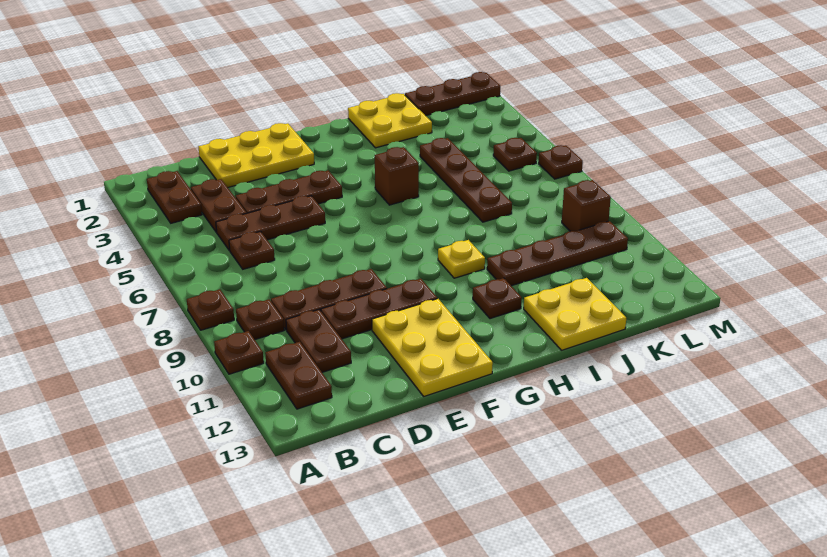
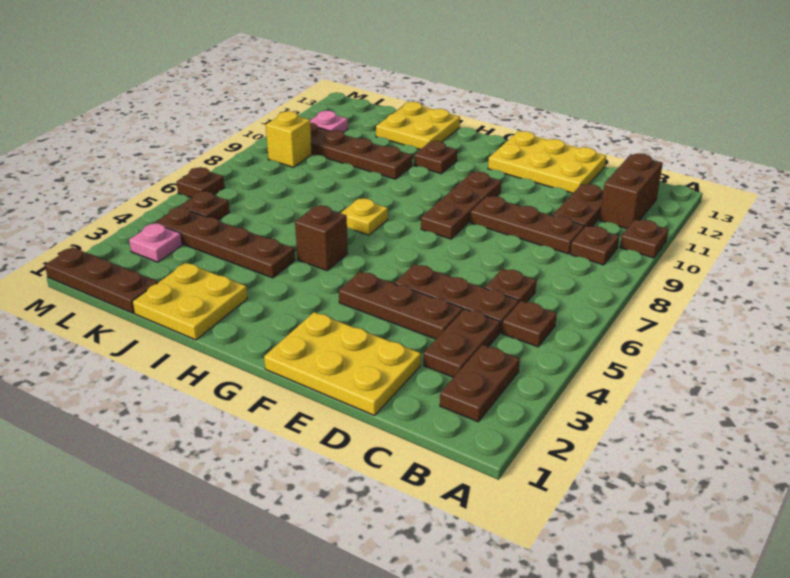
brown plate A8 level 1 -> brown plate B5 level 1
brown plate B11:B12 level 1 -> brown brick B11:B12 level 1
brown plate D10:F10 level 1 -> brown plate F8:F10 level 1
yellow plate E11:F13 level 1 -> yellow plate D12:F13 level 1
yellow plate H9 level 1 -> yellow plate H7 level 1
brown plate J4:J7 level 1 -> brown plate I4:L4 level 1
none -> pink plate L3 level 1
brown brick L9 level 1 -> yellow brick L9 level 1
none -> pink plate L11 level 1

